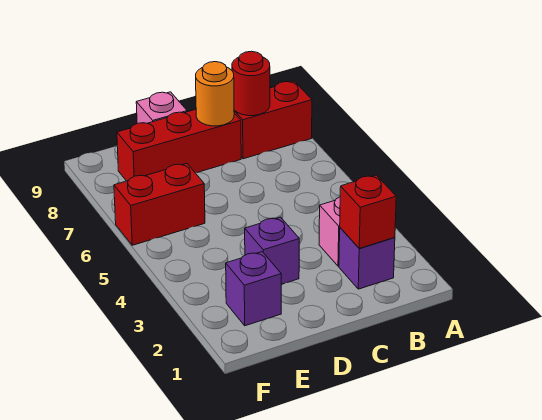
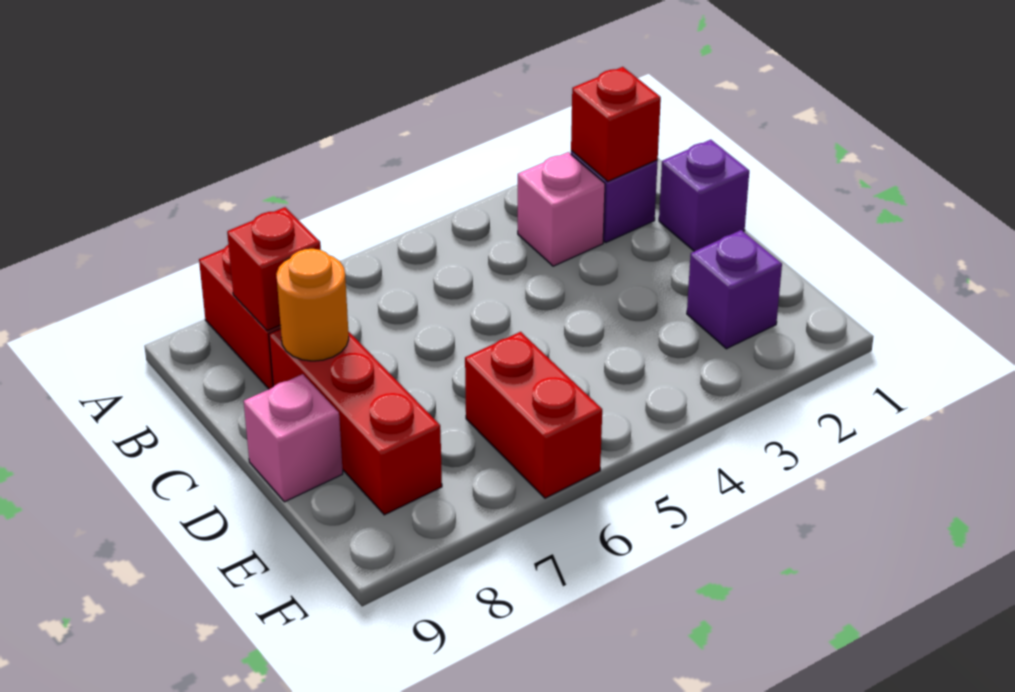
red round brick B8 level 2 -> red brick B8 level 2
purple brick D3 level 1 -> purple brick C1 level 1

